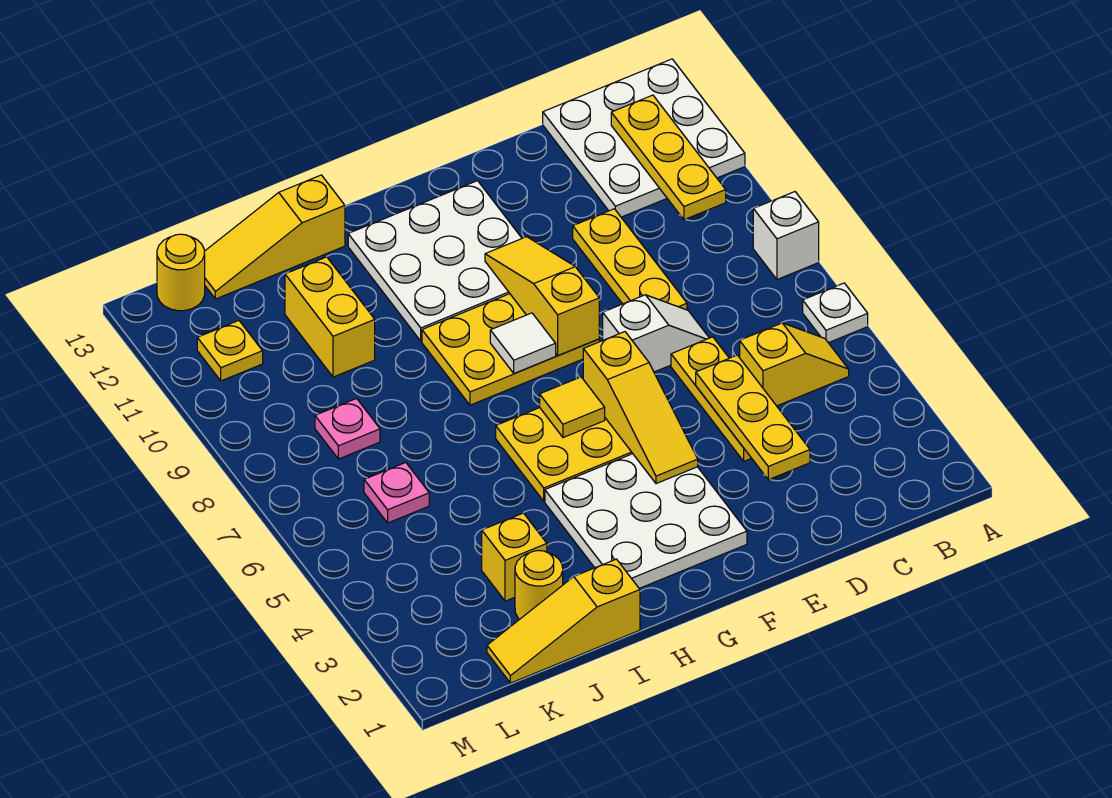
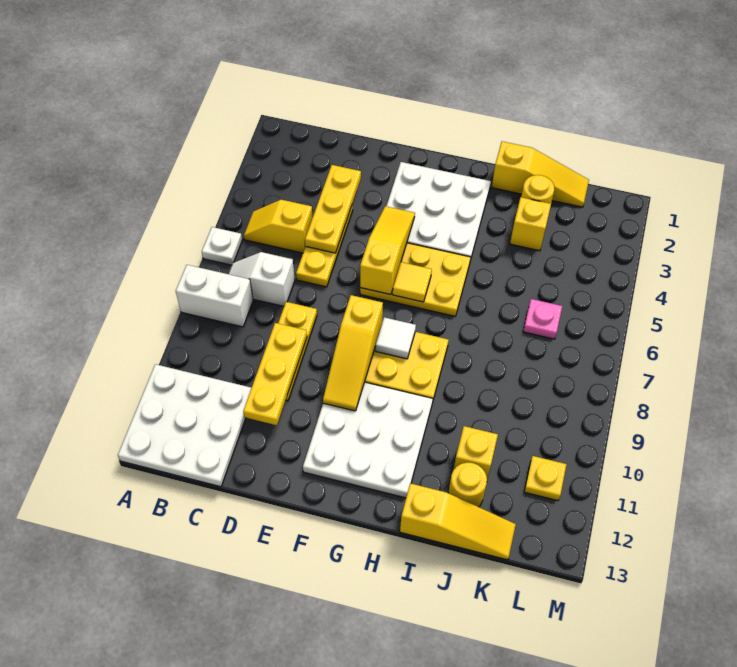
white brick A8 level 1 -> white brick A8:B8 level 1
yellow plate B10:B12 level 2 -> yellow plate D9:D11 level 2
white slope D7:E7 level 1 top E -> white slope B7:C7 level 1 top C
yellow brick J10:J11 level 1 -> yellow brick J11 level 1
pink plate K8 level 1 -> none
yellow round brick L13 level 1 -> yellow round brick J12 level 1

